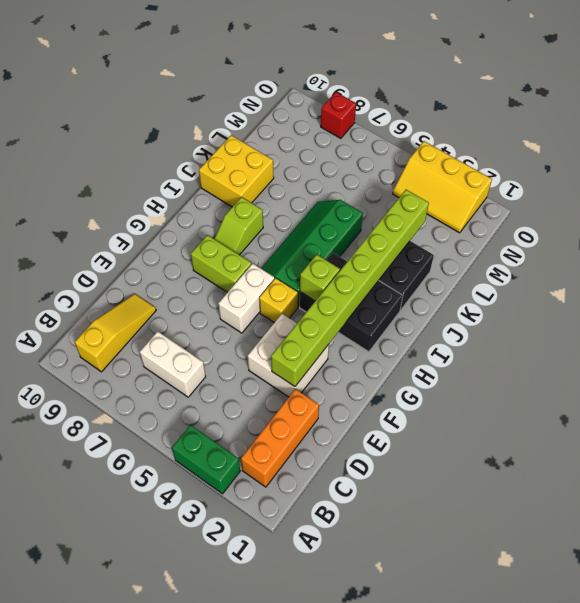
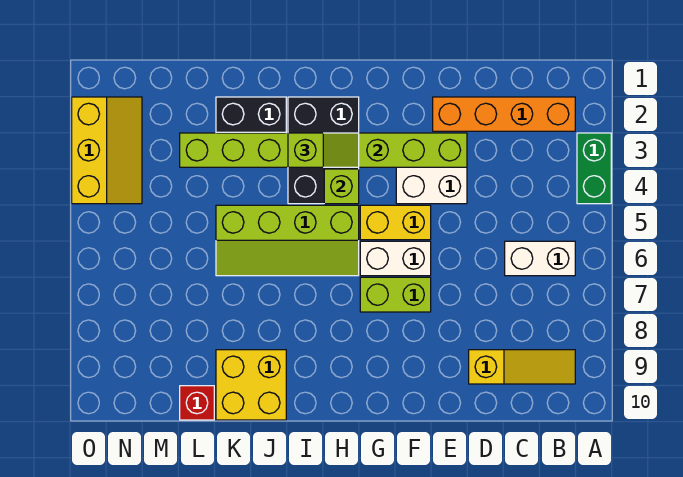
orange brick B2:D2 level 1 -> orange brick B2:E2 level 1
yellow slope B9:D9 level 1 top B -> yellow slope B9:D9 level 1 top D
white brick C6:C7 level 1 -> white brick B6:C6 level 1
yellow brick G5 level 1 -> yellow brick F5:G5 level 1
lime brick G7:G8 level 1 -> lime brick F7:G7 level 1
green slope H5:K6 level 1 top 5 -> lime slope H5:K6 level 1 top 5
lime slope H8:I8 level 1 top I -> lime slope H3:I3 level 3 top I
red brick O8 level 1 -> red brick L10 level 1

